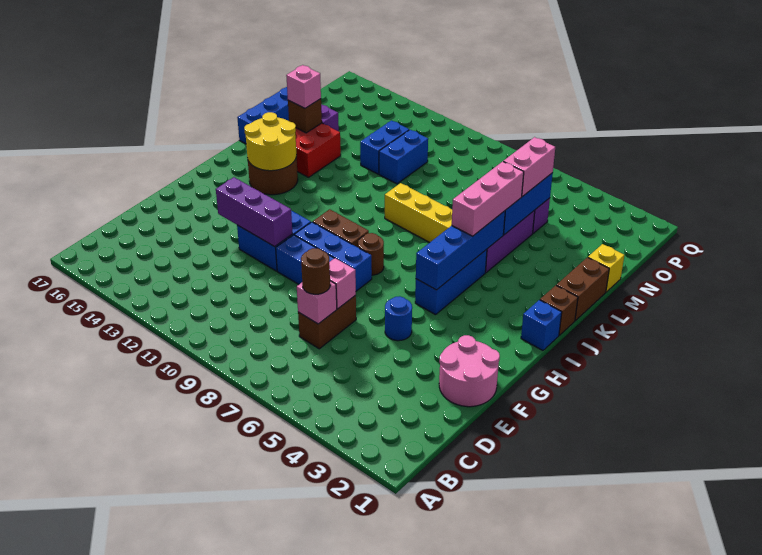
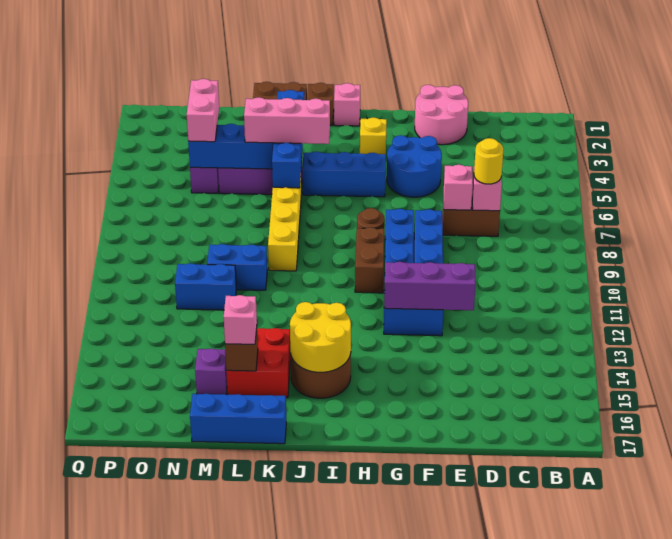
brown round brick D7 level 3 -> yellow round brick D7 level 3
blue round brick F5 level 1 -> blue round brick F4:G5 level 1
purple brick F11:F13 level 2 -> purple brick E12:G12 level 2
blue brick H5:K5 level 2 -> blue brick K3:K6 level 2
blue brick I1 level 1 -> pink brick I1 level 1
yellow brick M1 level 1 -> yellow brick H3 level 1
pink brick M5:N5 level 3 -> pink brick N4:N5 level 3
blue brick M12:N12 level 1 -> blue brick L10:M10 level 1

